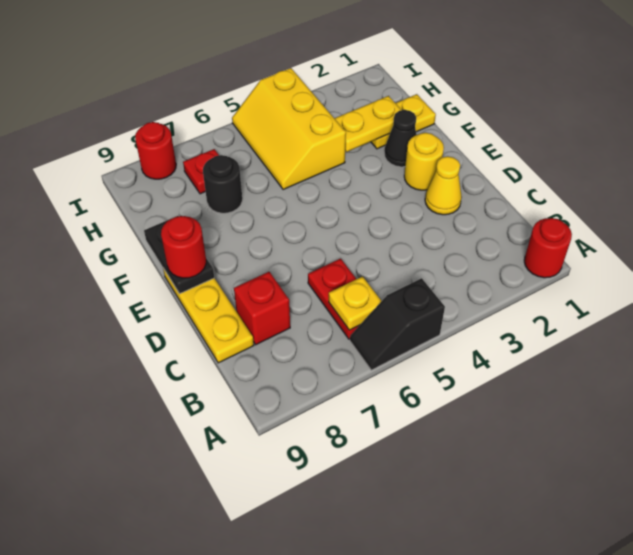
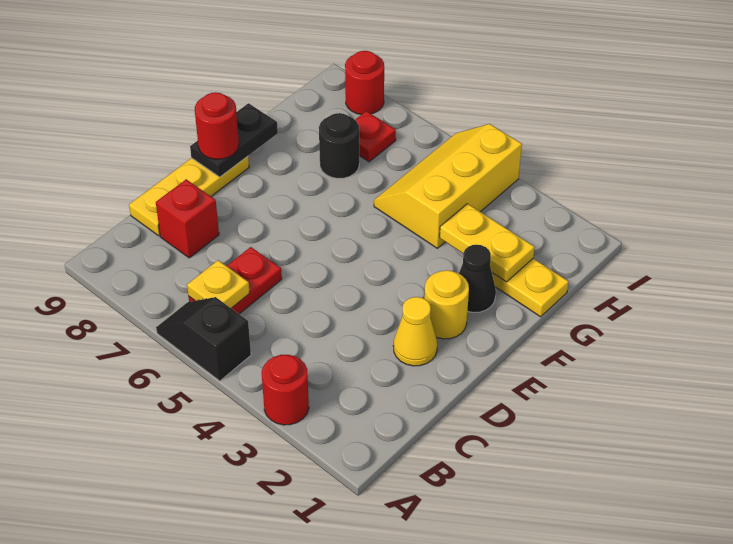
red round brick A1 level 1 -> red round brick A3 level 1

